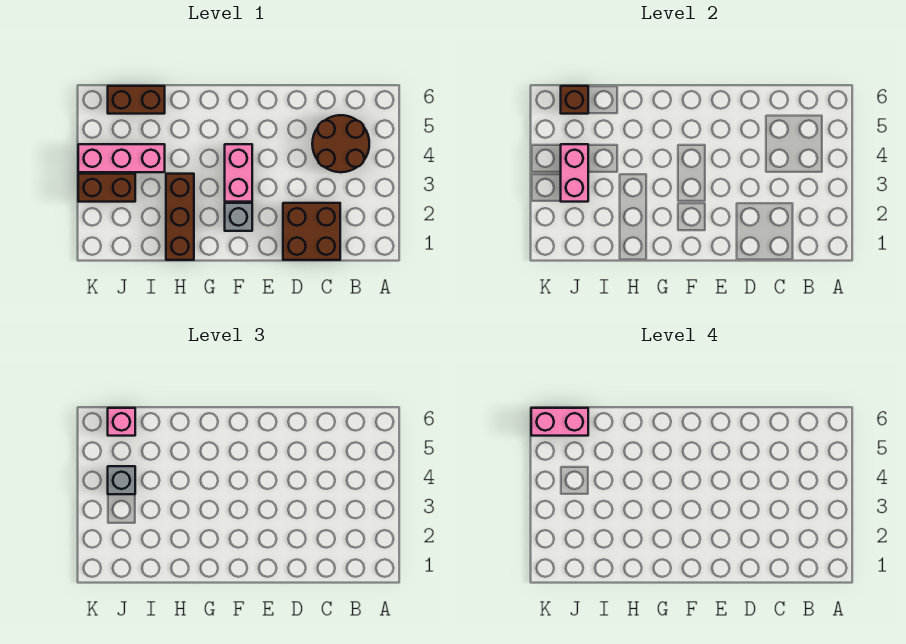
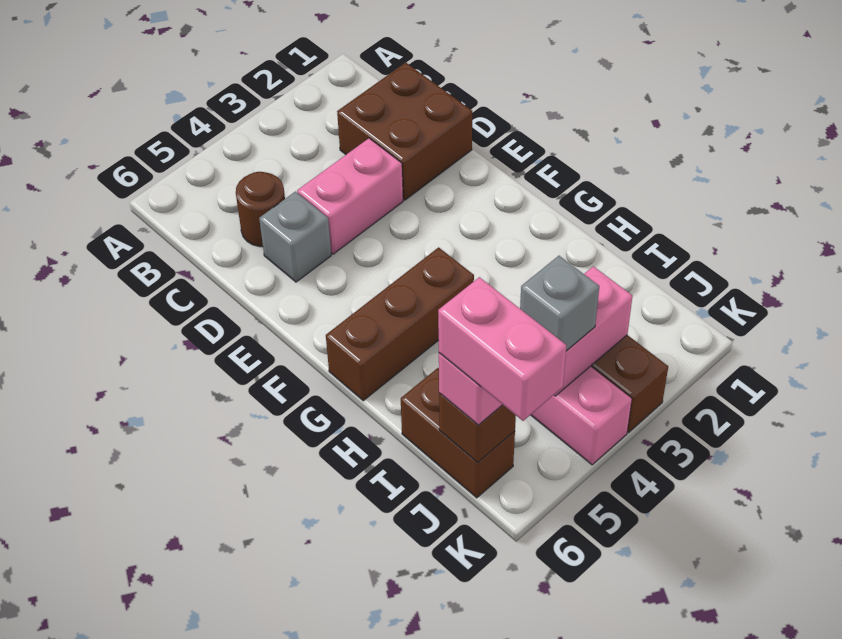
brown round brick B4:C5 level 1 -> brown round brick C5 level 1
grey brick F2 level 1 -> grey brick D5 level 1
pink brick F3:F4 level 1 -> pink brick D3:D4 level 1
brown brick H1:H3 level 1 -> brown brick G4:G6 level 1

